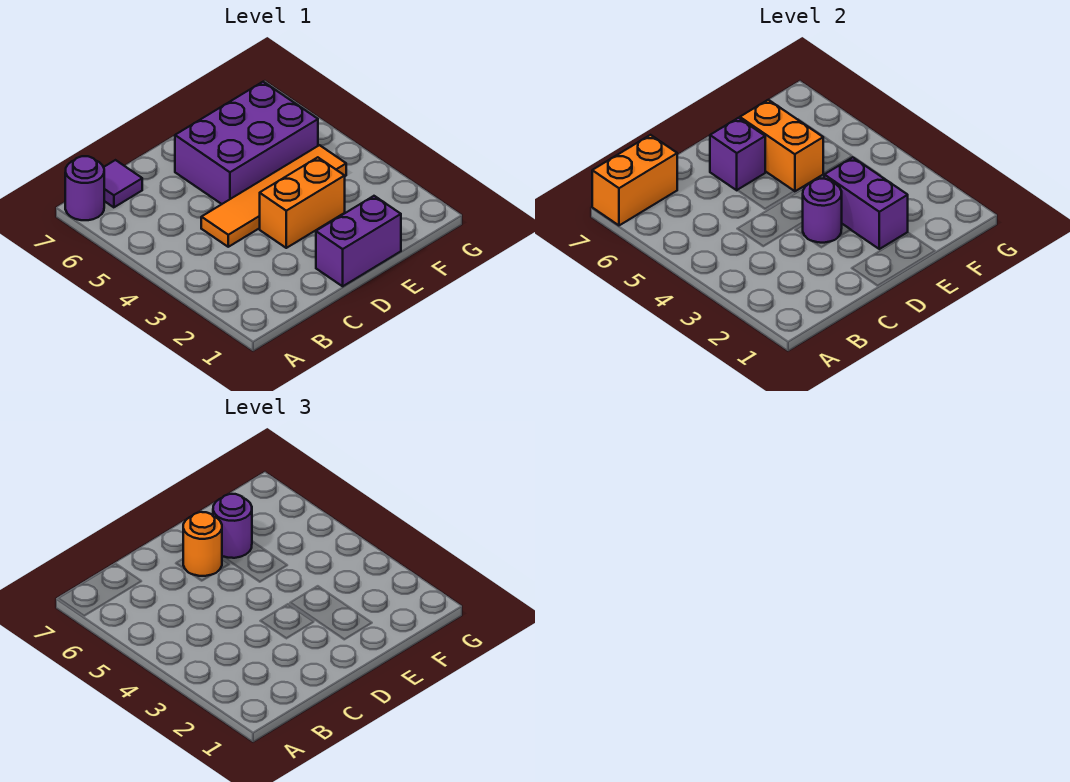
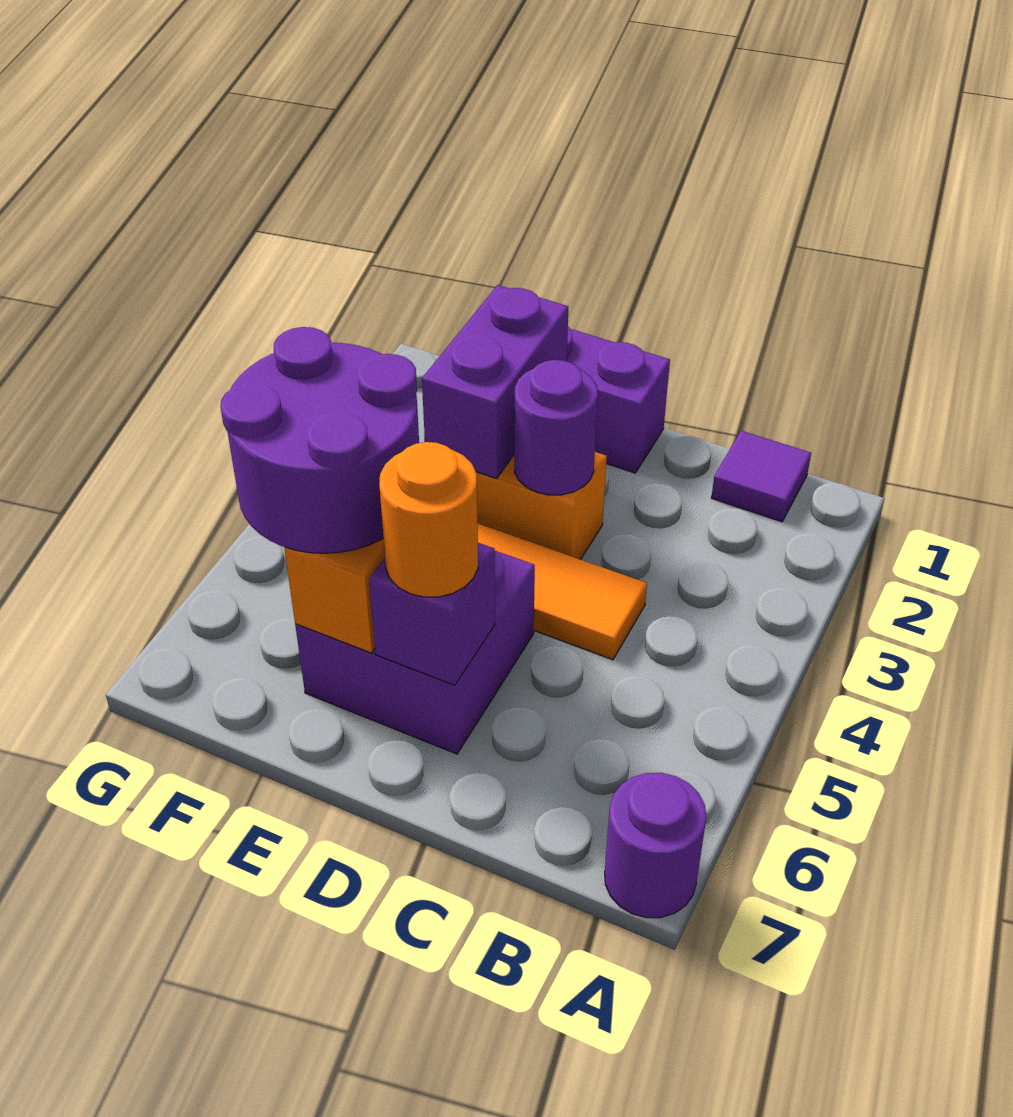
orange brick A7:B7 level 2 -> none
purple tile B7 level 1 -> purple tile B1 level 1
purple brick D5:F6 level 1 -> purple brick D5:E6 level 1
purple round brick E6 level 3 -> purple round brick E5:F6 level 3

